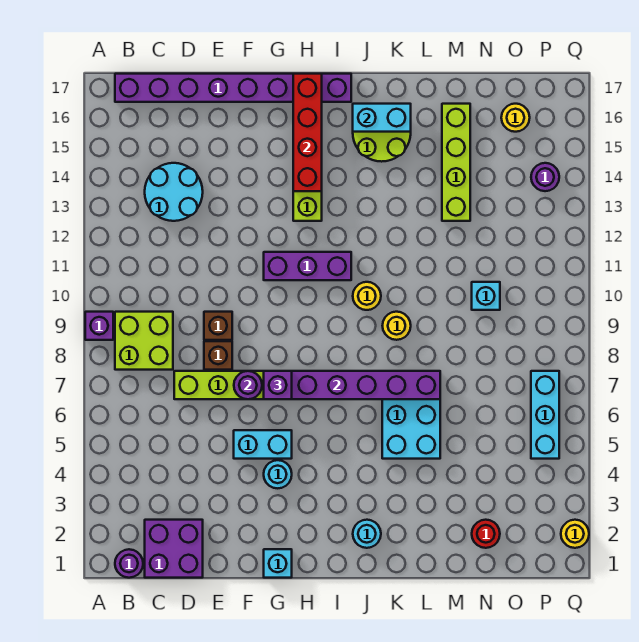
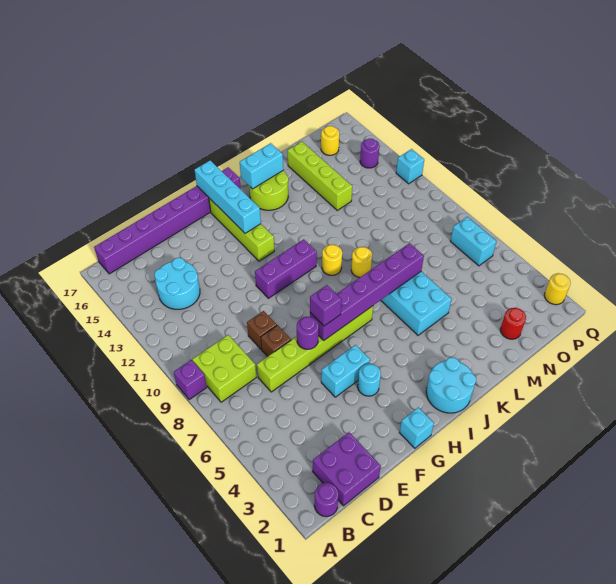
red brick H14:H17 level 2 -> cyan brick H14:H17 level 2
cyan round brick J2 level 1 -> cyan round brick I1:J2 level 1
cyan brick N10 level 1 -> cyan brick Q12 level 1
cyan brick P5:P7 level 1 -> cyan brick P6:P7 level 1

